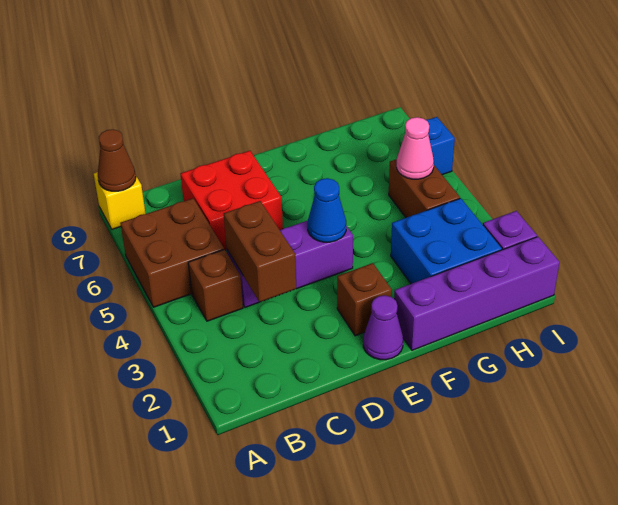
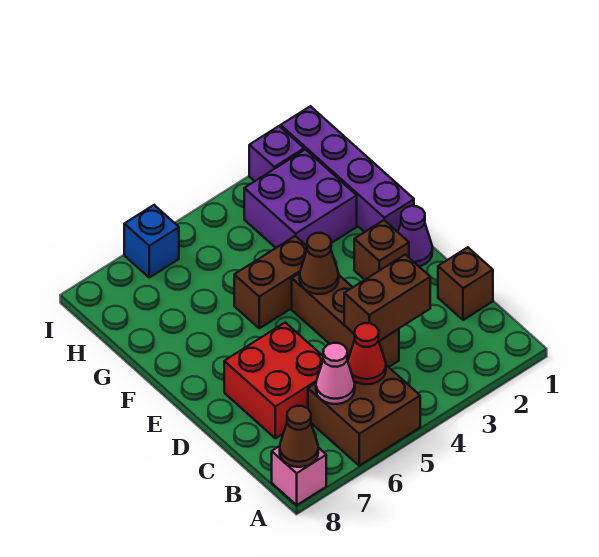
yellow brick A8 level 1 -> pink brick A8 level 1
brown brick B4 level 1 -> brown brick C1 level 1
none -> red cone B5 level 2
purple brick C4:E4 level 1 -> brown brick C4:E4 level 1
blue cone E4 level 2 -> brown cone E4 level 2
blue brick G2:H3 level 1 -> purple brick G2:H3 level 1
brown brick H4:H5 level 1 -> brown brick F4:F5 level 1
pink cone H5 level 2 -> pink cone B6 level 2

